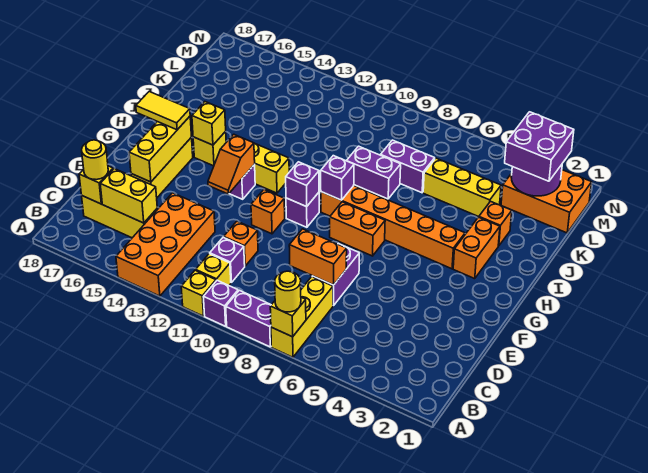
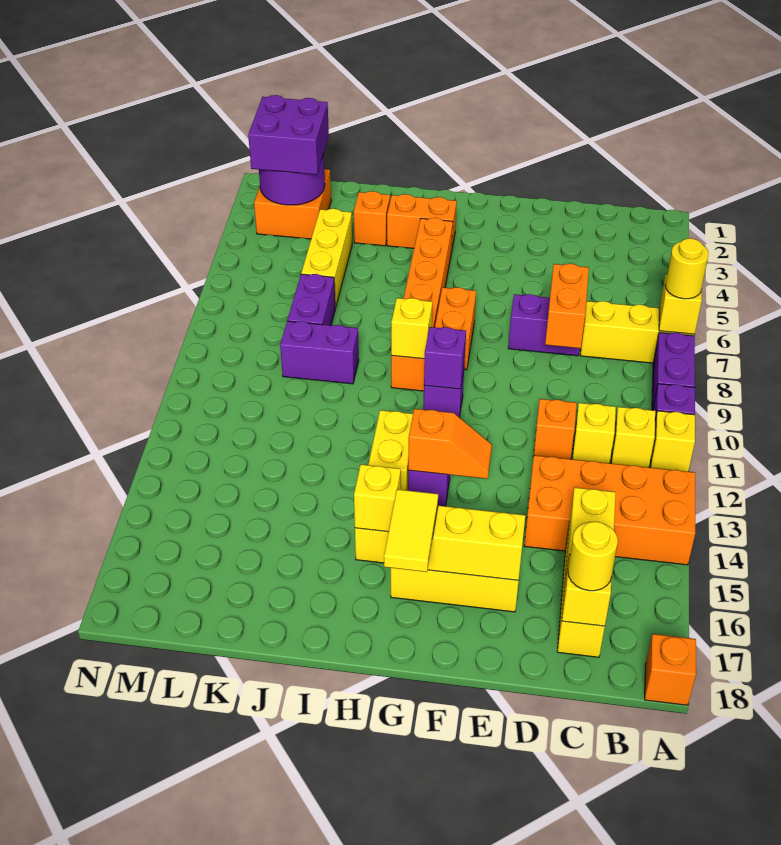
purple brick C11 level 1 -> yellow brick C11 level 1
orange brick F11 level 1 -> orange brick A18 level 1
purple brick H9 level 2 -> yellow brick H9 level 2
purple brick J8:J9 level 1 -> purple brick J9:K9 level 1
orange brick L1:M3 level 1 -> orange brick L2:M3 level 1

